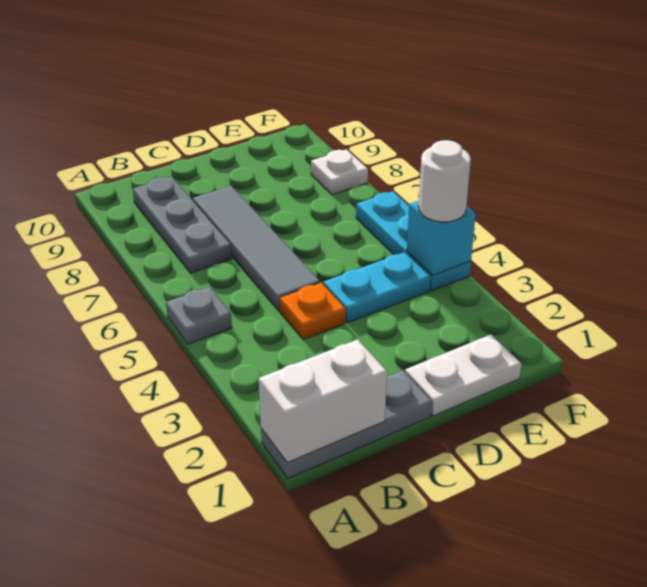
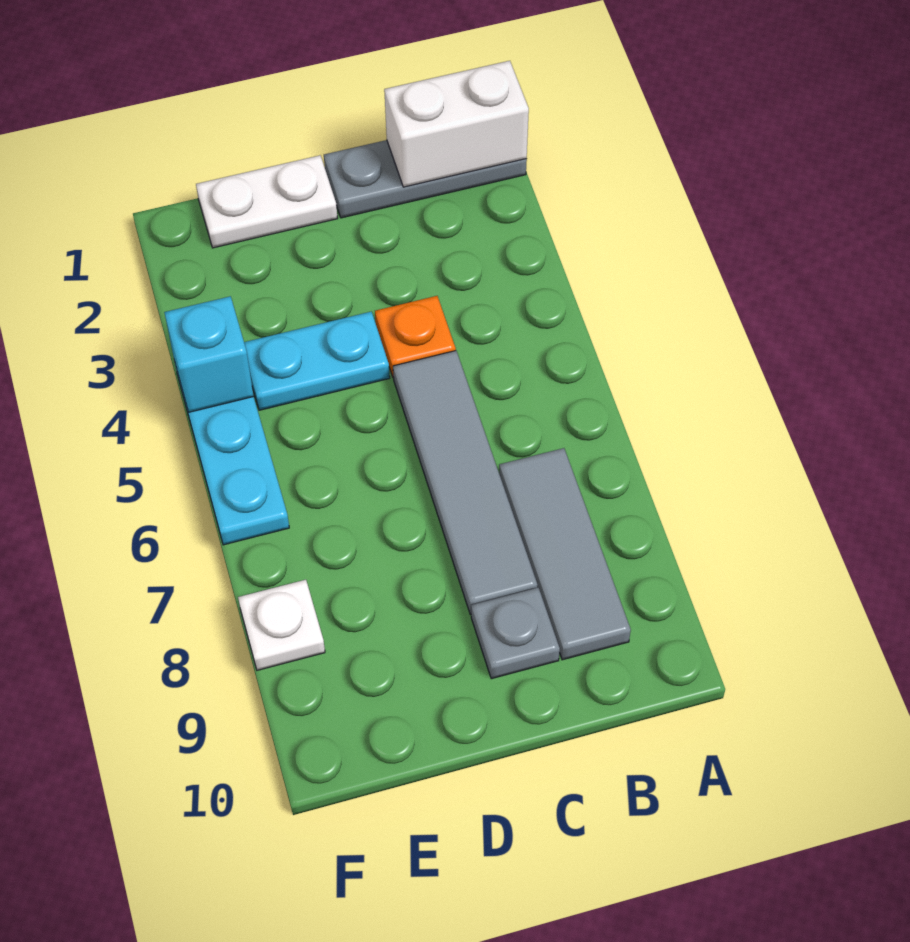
grey plate A5 level 1 -> grey plate C9 level 1
grey plate B7:B9 level 1 -> grey tile B7:B9 level 1
white round brick F4 level 3 -> none

